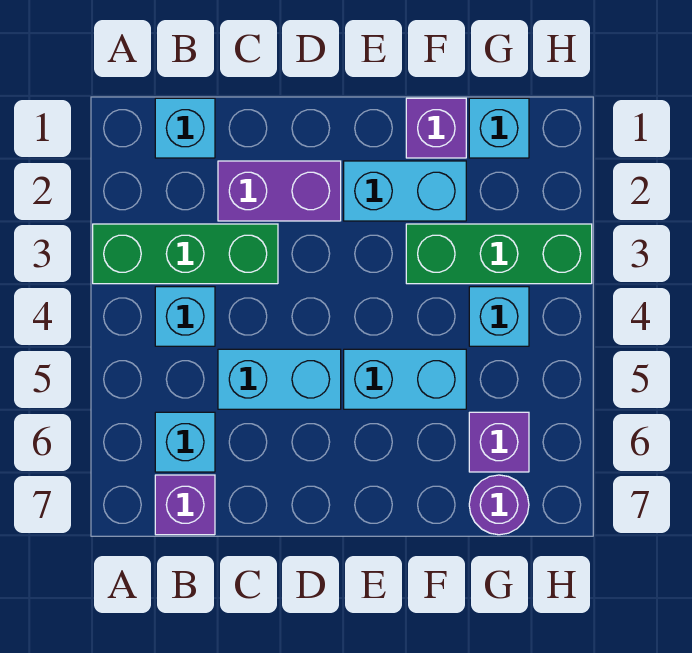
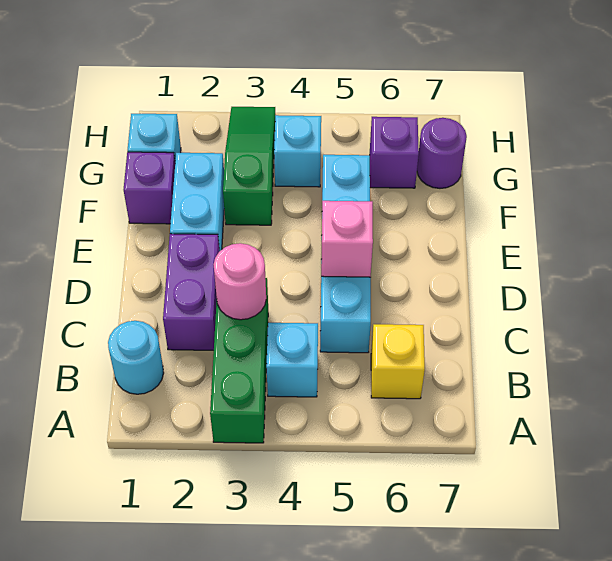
cyan brick B1 level 1 -> cyan round brick B1 level 1
cyan brick B6 level 1 -> yellow brick B6 level 1
purple brick B7 level 1 -> none
none -> pink round brick C3 level 2
none -> pink brick D5 level 2
green brick F3:H3 level 1 -> green slope F3:H3 level 1 top F

